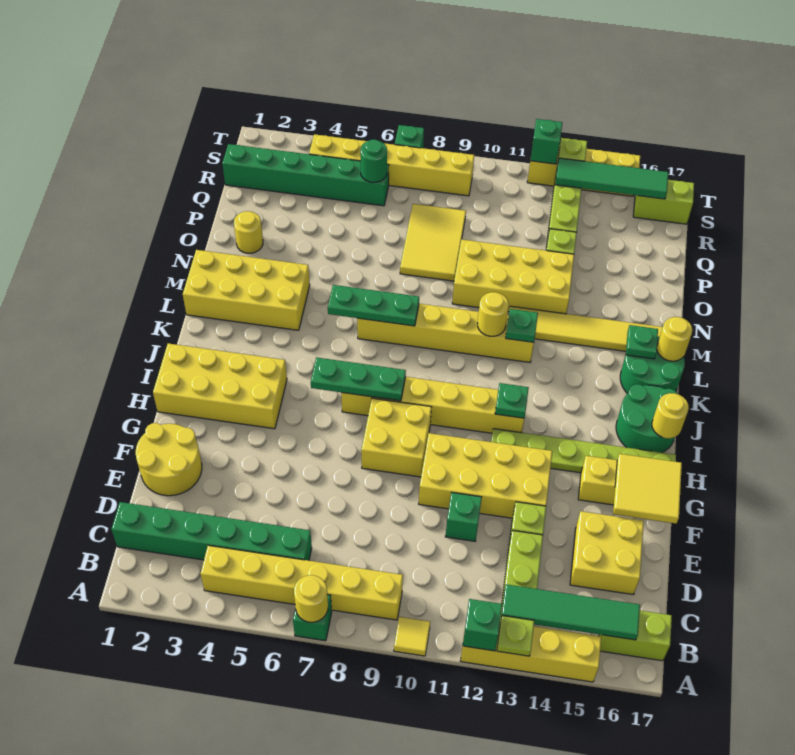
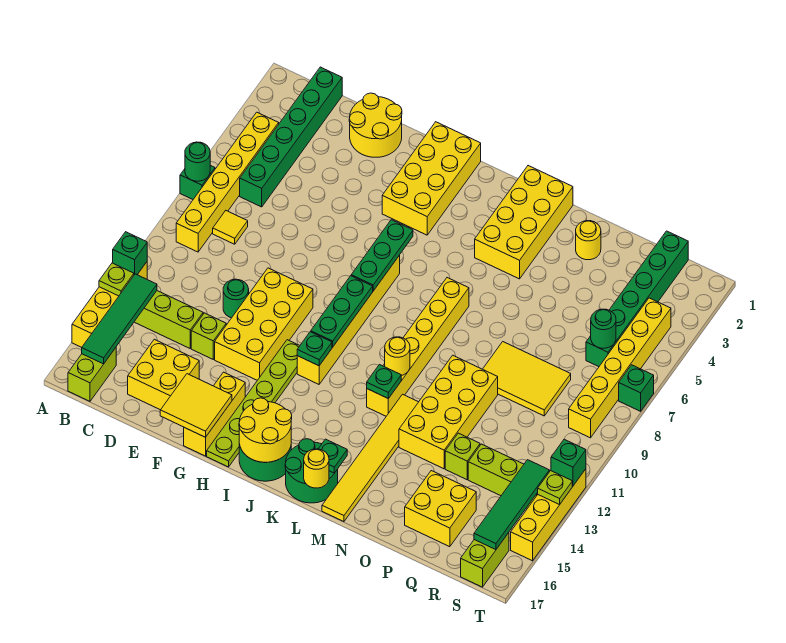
yellow round brick A7 level 2 -> green round brick A7 level 2
yellow tile A10 level 1 -> yellow tile C8 level 1
green brick E11 level 1 -> green round brick E11 level 1
yellow brick G8:H9 level 1 -> yellow brick P15:Q16 level 1
yellow round brick I17 level 2 -> yellow round brick I16:J17 level 2
green plate L6:L8 level 2 -> green plate I9:I11 level 2

